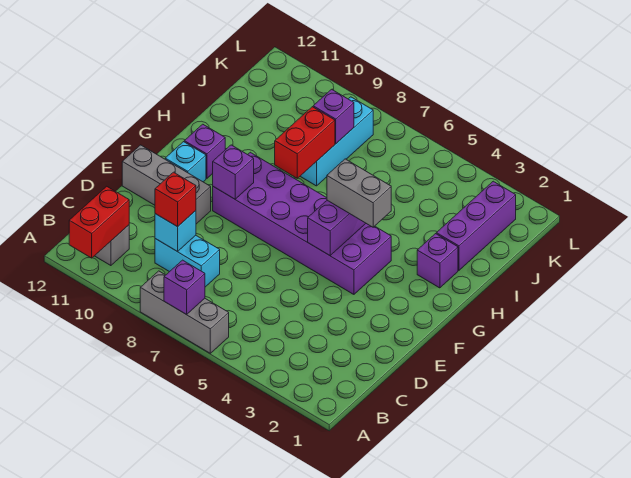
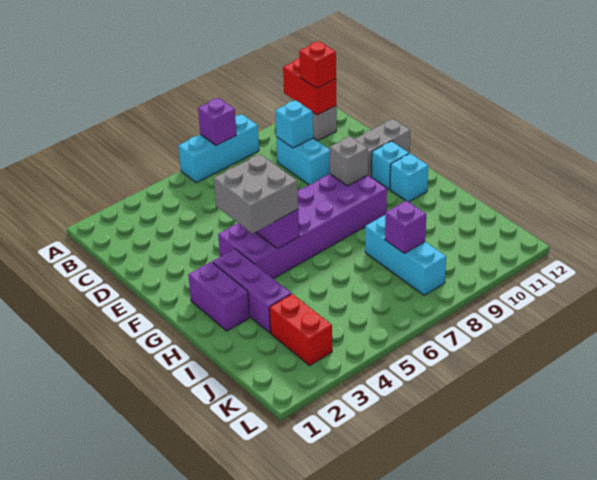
grey brick A6:A8 level 1 -> cyan brick A6:A8 level 1
cyan brick C8:C9 level 1 -> cyan brick C9:D9 level 1
red brick C9 level 3 -> red brick B11 level 3
purple brick F9 level 2 -> grey brick F9 level 2
grey brick G4:G5 level 3 -> grey brick F4:G5 level 3
purple brick G11 level 1 -> cyan brick G11 level 1
purple brick H2 level 1 -> purple brick G2:H2 level 1
red brick H8:I8 level 2 -> red brick J3:K3 level 1
purple brick I2:K2 level 1 -> purple brick G3:I3 level 1

